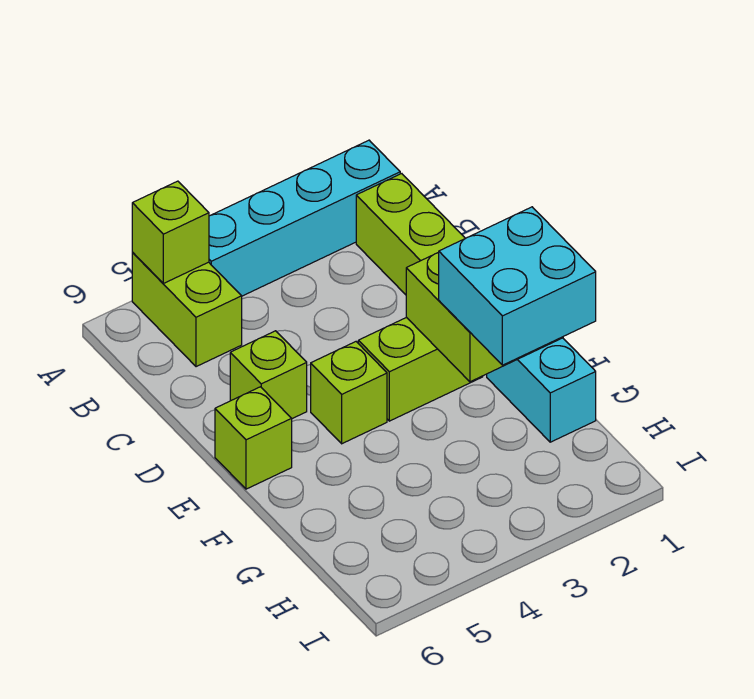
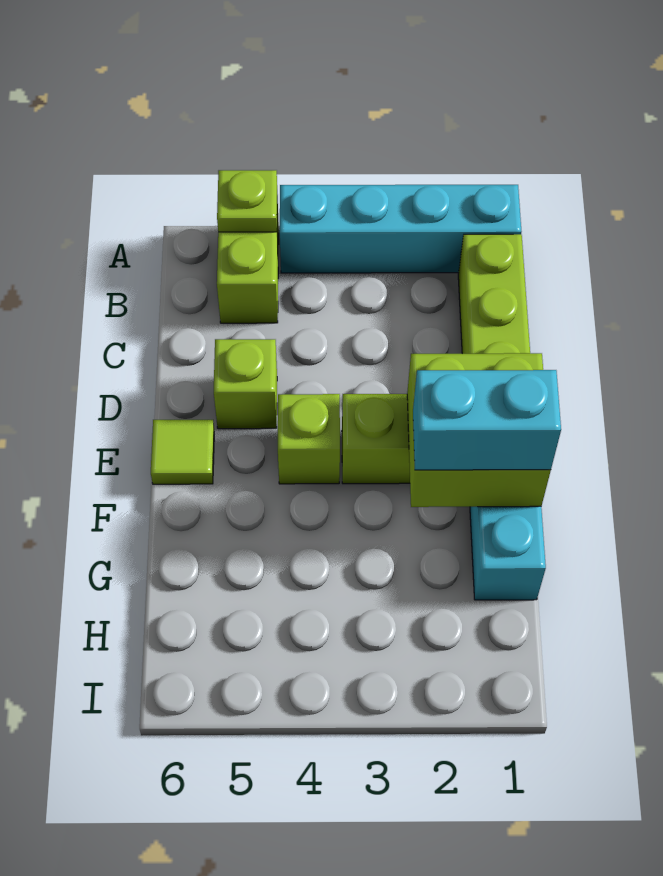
lime brick A5 level 2 -> lime plate A5 level 2
lime brick E6 level 1 -> lime tile E6 level 1
cyan brick F1:G2 level 3 -> cyan brick F1:F2 level 3

